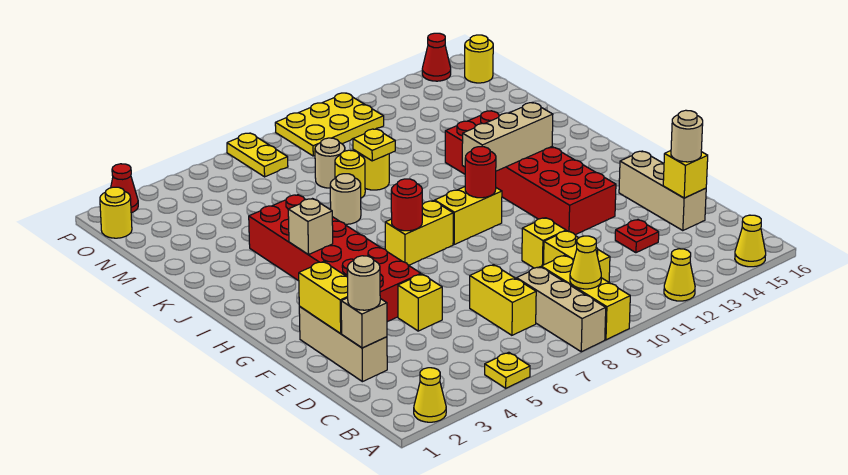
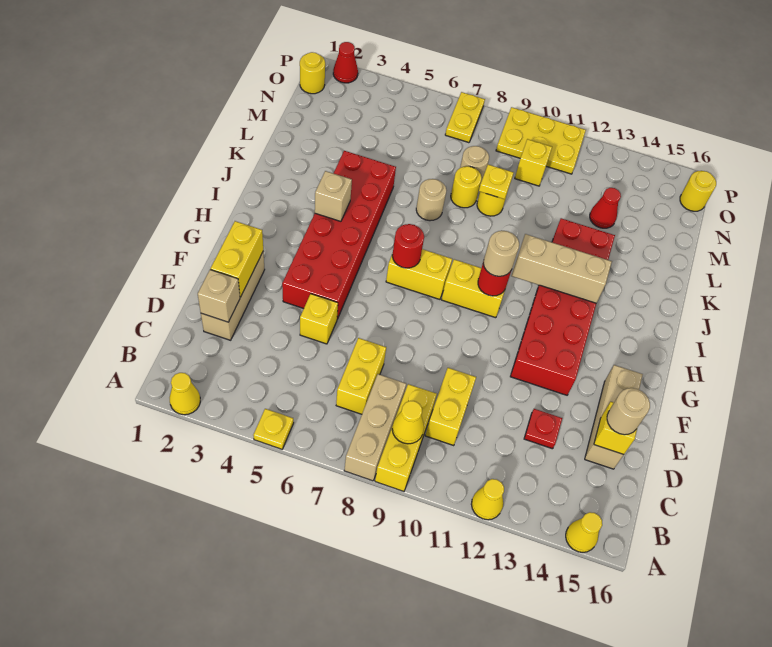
tan round brick D2 level 3 -> tan round brick H10 level 3
yellow brick E10 level 1 -> yellow brick N10 level 1
red cone P15 level 1 -> red cone M13 level 1

